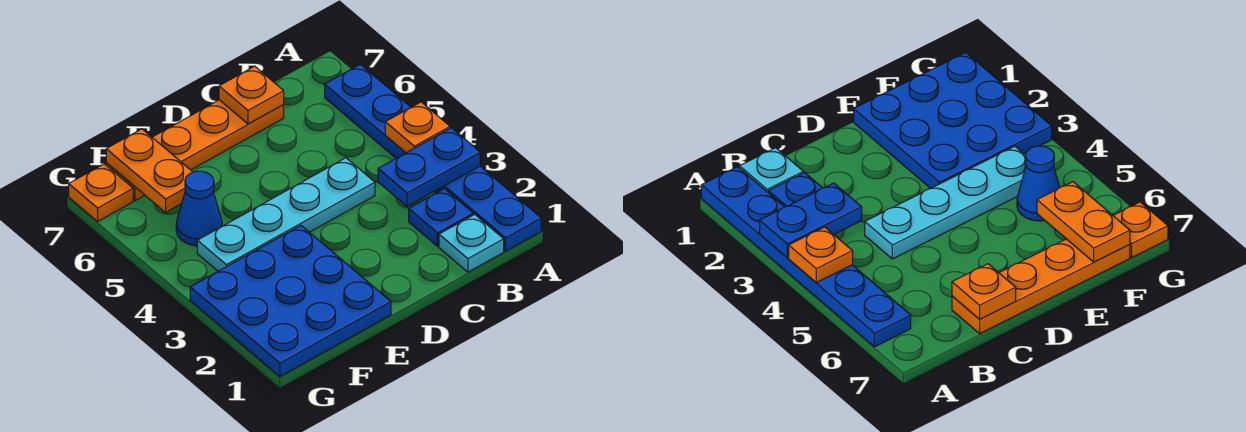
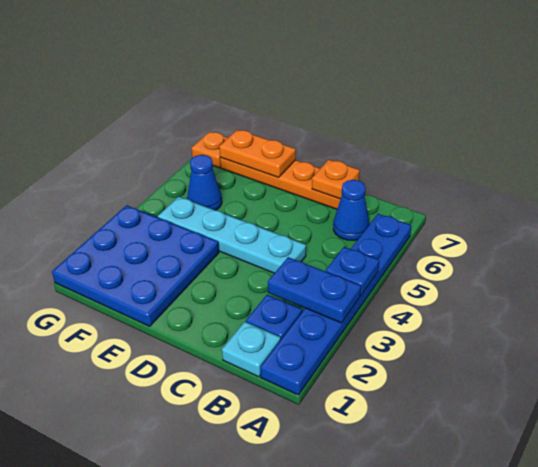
orange plate A4 level 2 -> blue plate A4 level 2
none -> blue cone B6 level 1
orange plate F6:F7 level 2 -> orange plate E7:F7 level 2

